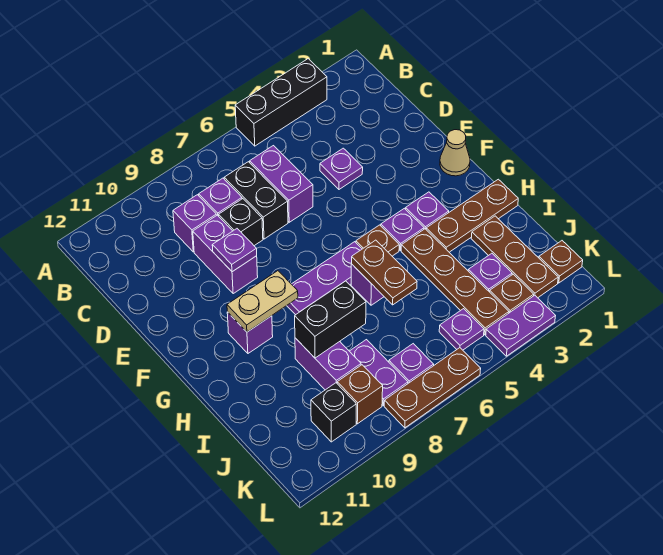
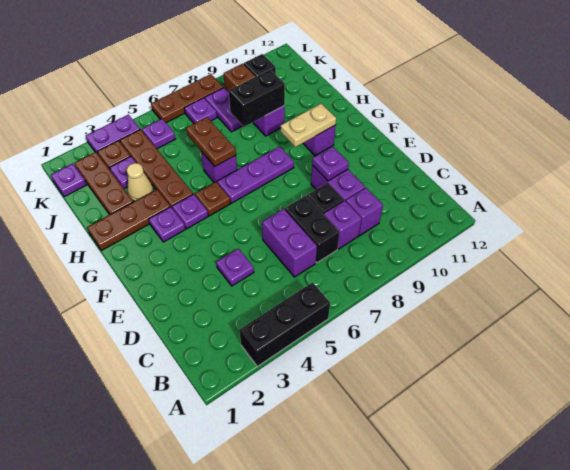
tan cone F1 level 1 -> tan cone I3 level 1
brown plate K1 level 1 -> purple plate K1 level 1

